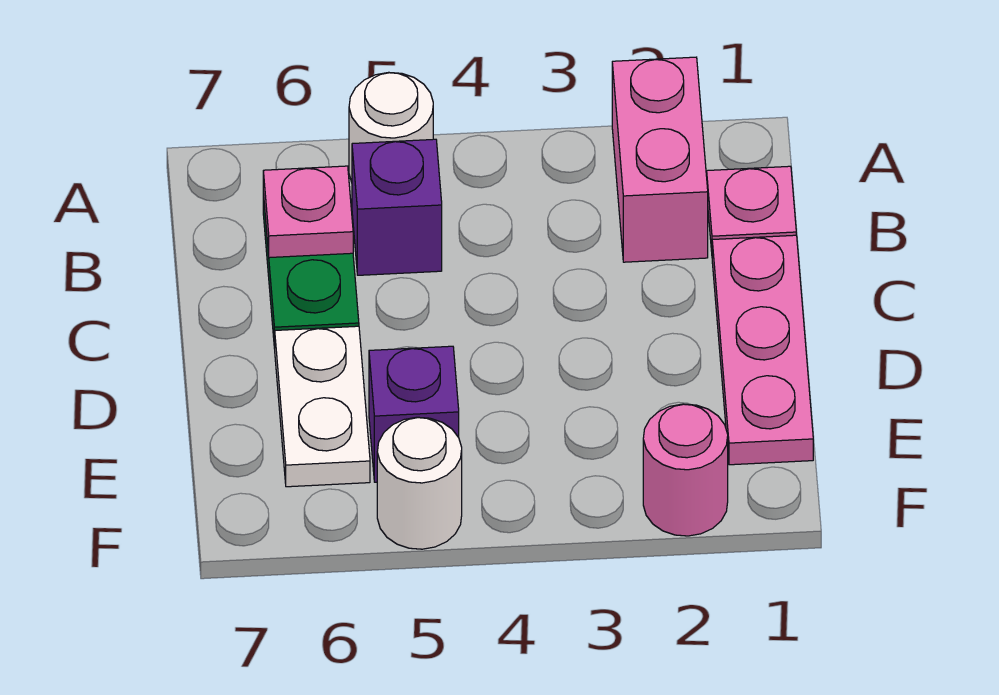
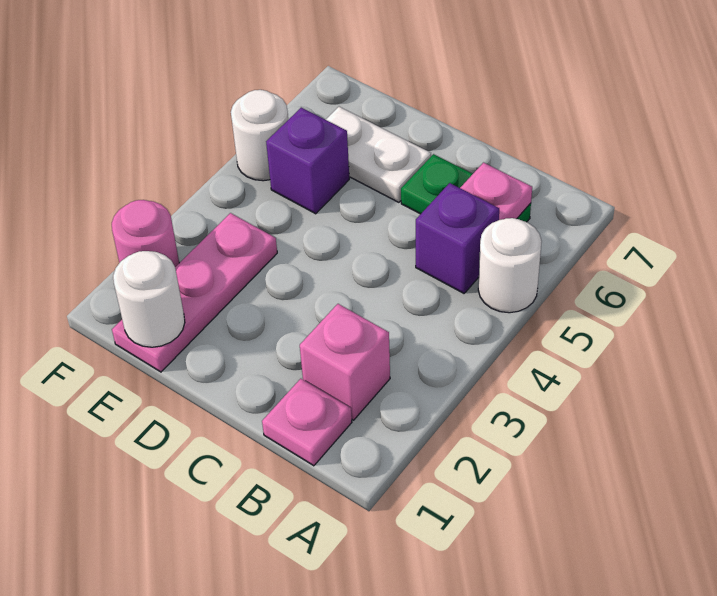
pink brick A2:B2 level 1 -> pink brick B2 level 1
pink plate C1:E1 level 1 -> pink plate E1:E3 level 1
none -> white round brick E1 level 2

